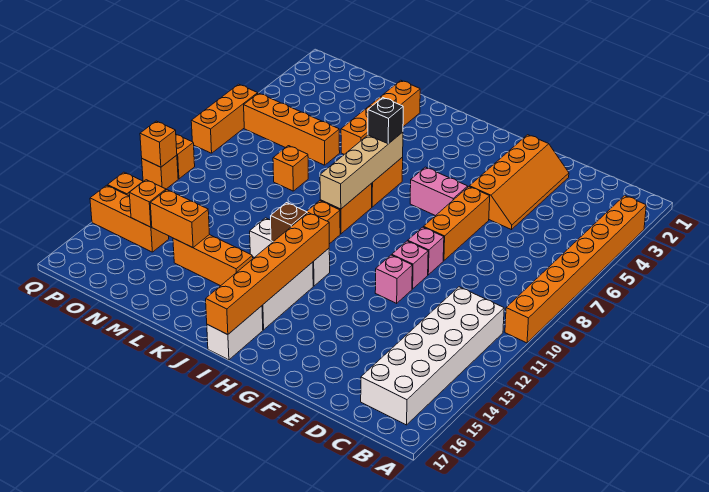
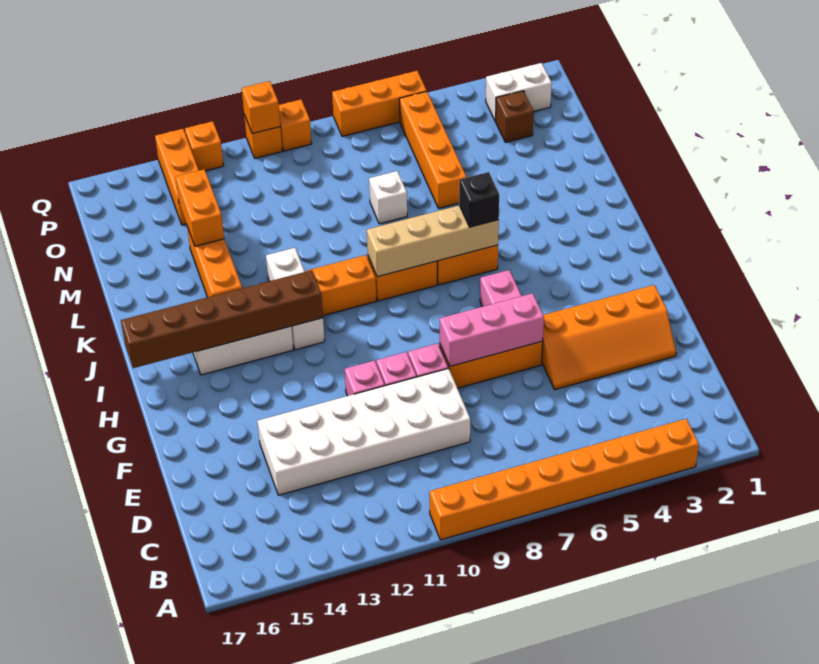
white brick B11:C16 level 1 -> white brick D9:E14 level 1
none -> pink brick F6:F8 level 2
orange brick I12:I17 level 2 -> brown brick I12:I17 level 2
white brick I16:I17 level 1 -> white brick P2:P3 level 1
brown brick J12 level 2 -> brown brick O3 level 1
orange brick L2:L5 level 1 -> none
orange brick M8 level 1 -> white brick M8 level 1
orange brick O14 level 2 -> none

